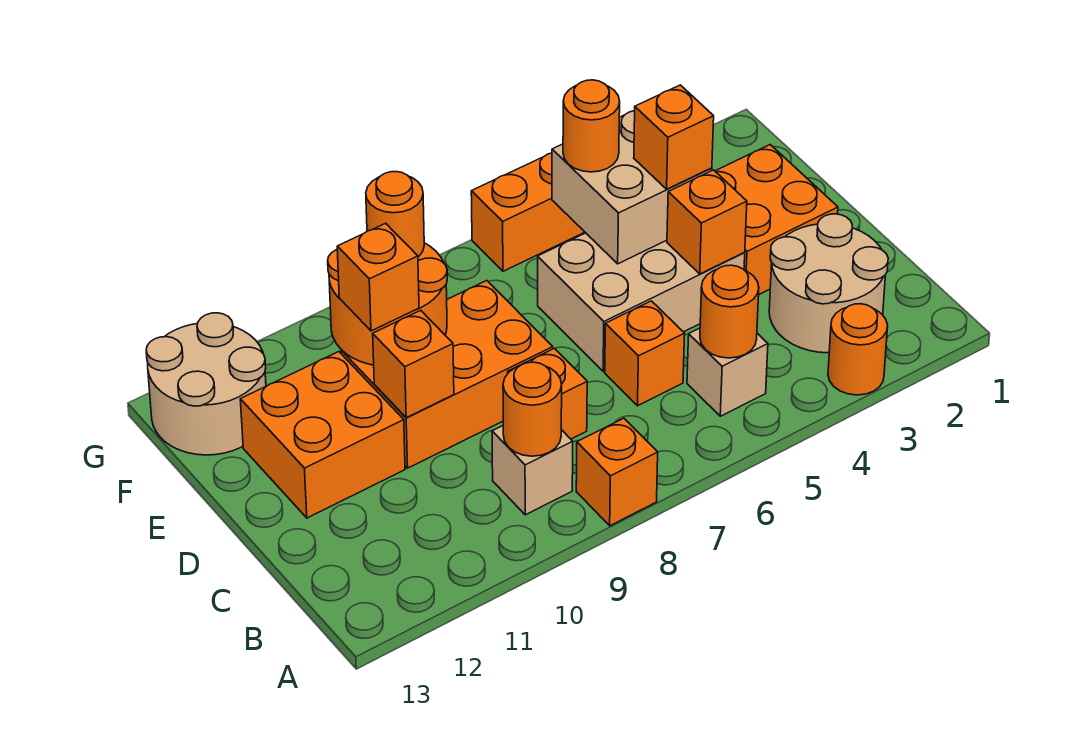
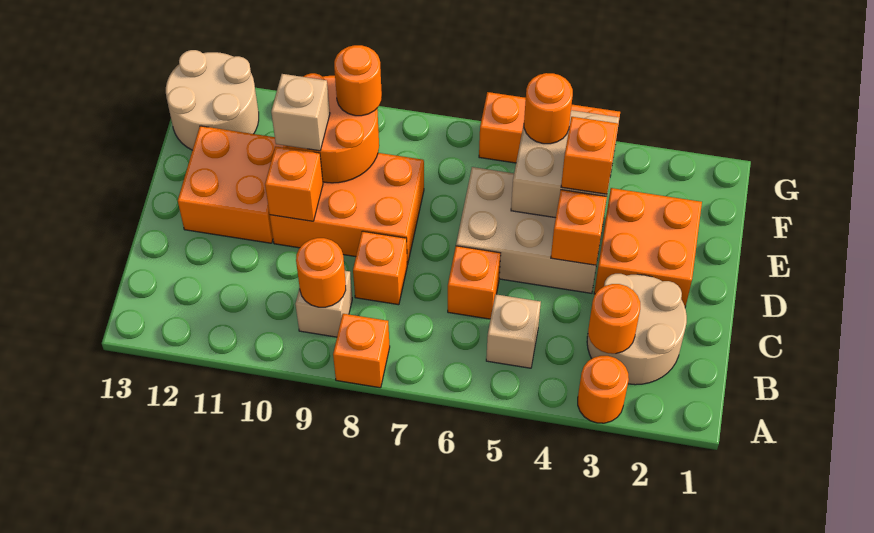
orange round brick B5 level 2 -> orange round brick B3 level 2
orange brick E10 level 3 -> tan brick E10 level 3

